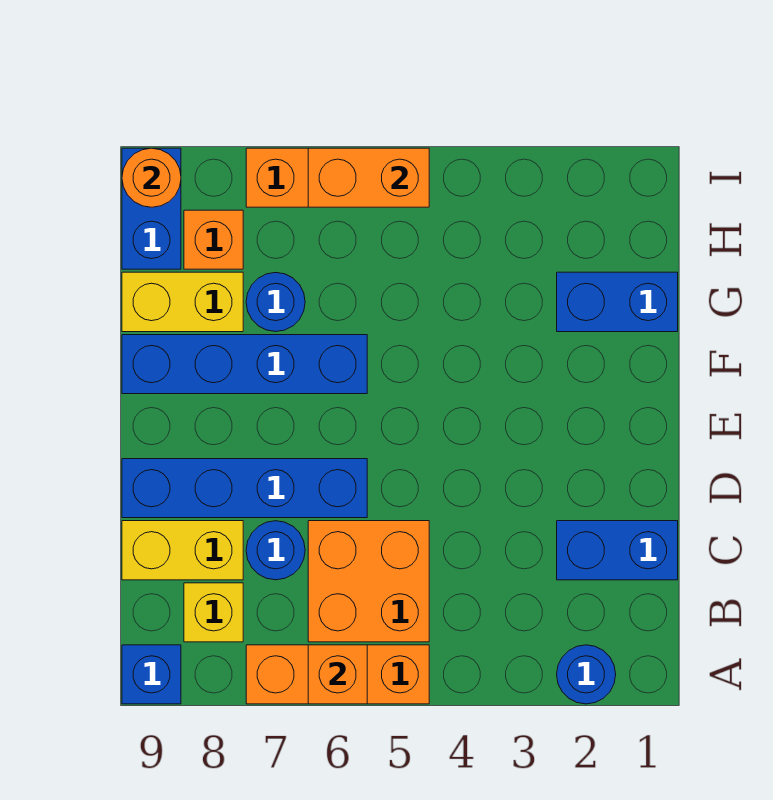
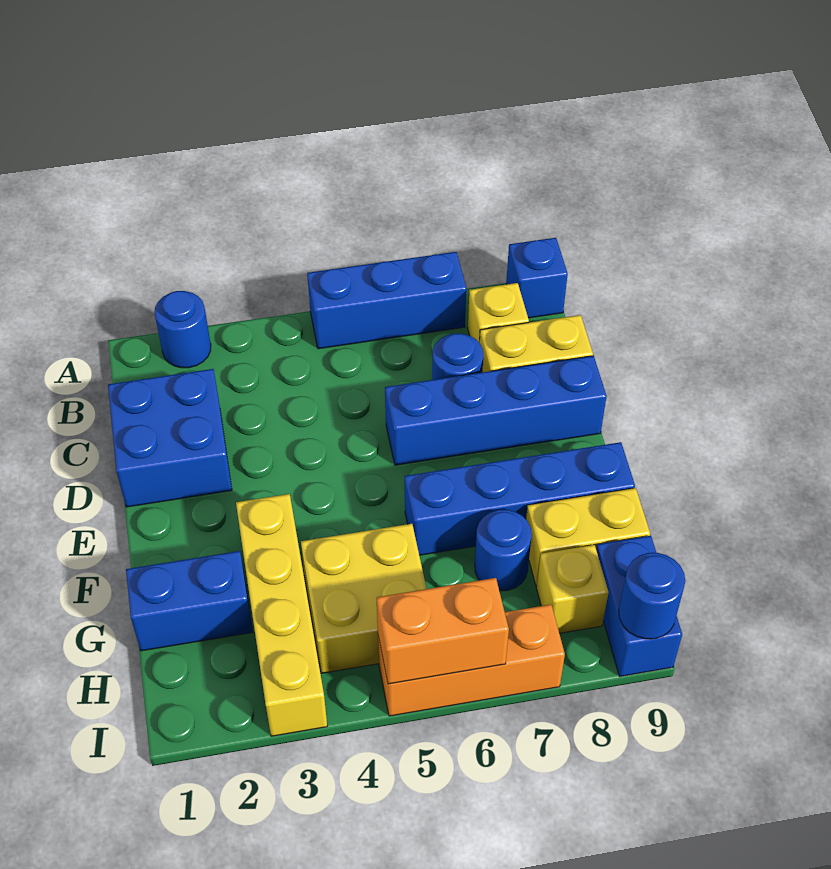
orange brick A5:A7 level 1 -> blue brick A5:A7 level 1
orange brick A6 level 2 -> none
orange brick B5:C6 level 1 -> none
blue brick C1:C2 level 1 -> blue brick C1:D2 level 1
none -> yellow brick F3:I3 level 1
none -> yellow brick G4:H5 level 1
orange brick H8 level 1 -> yellow brick H8 level 1
orange round brick I9 level 2 -> blue round brick I9 level 2

